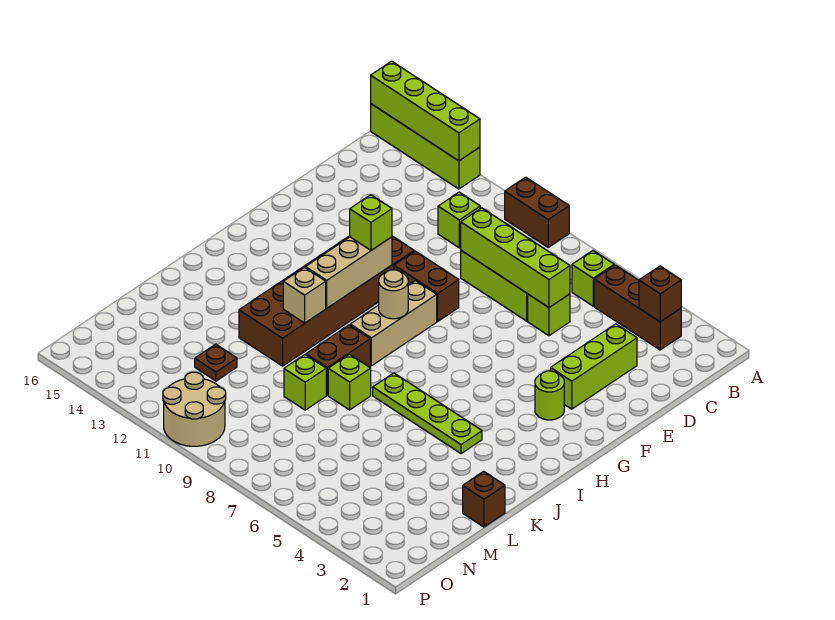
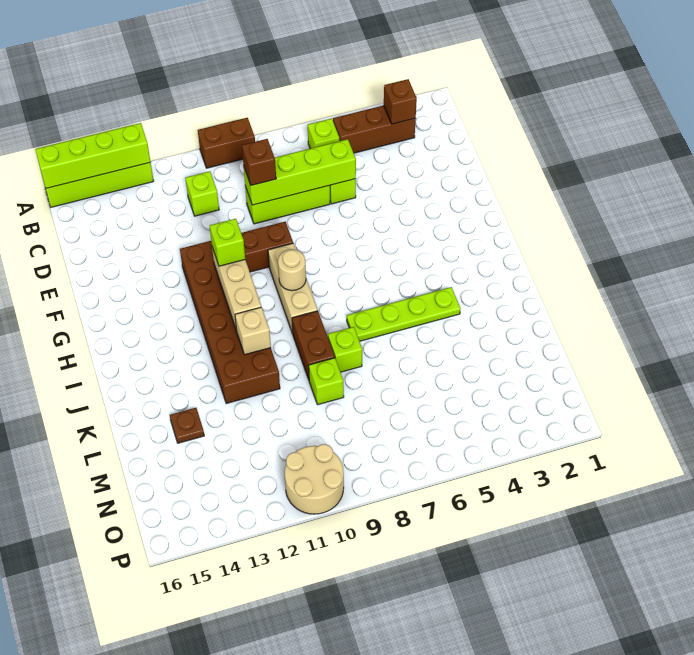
lime brick D3:F3 level 1 -> none
lime round brick G3 level 1 -> none
brown brick L1 level 1 -> brown brick D9 level 3
brown plate M12 level 1 -> brown plate L14 level 1

